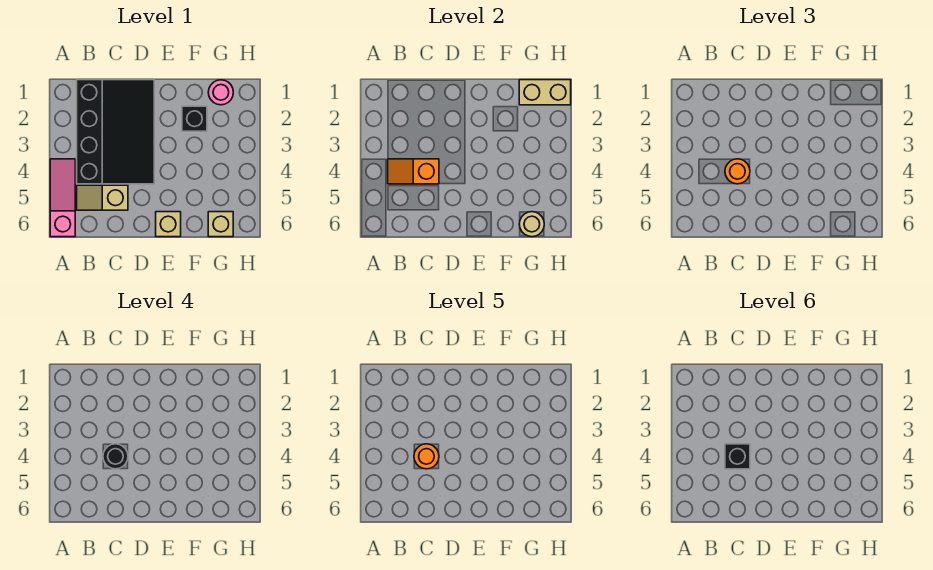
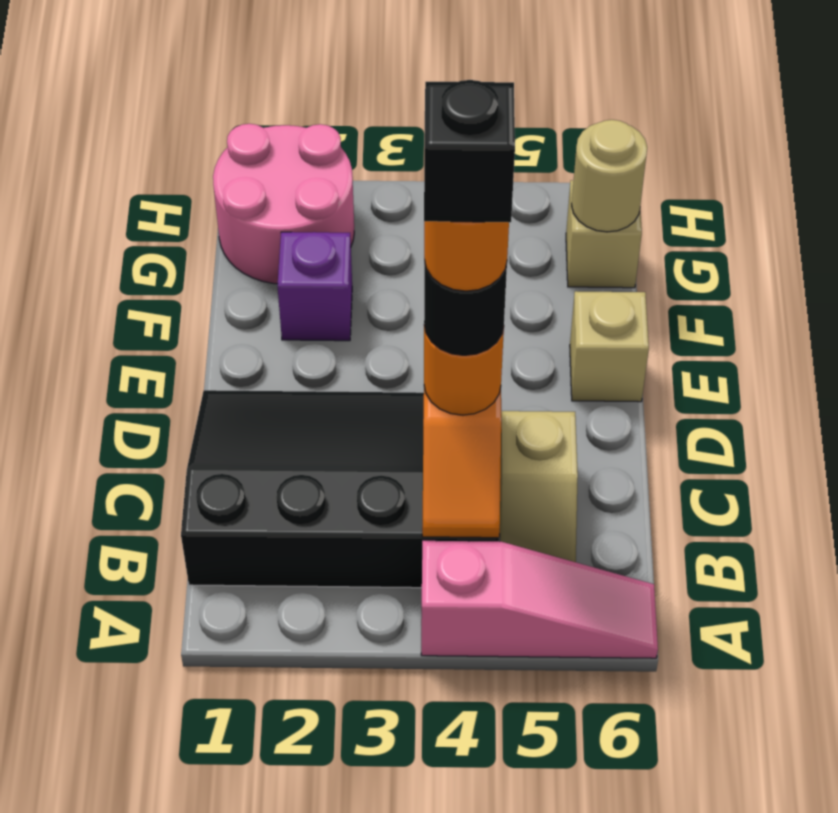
pink slope A4:A6 level 1 top 6 -> pink slope A4:A6 level 1 top 4
black brick F2 level 1 -> purple brick F2 level 1
pink round brick G1 level 1 -> pink round brick G1:H2 level 1
tan brick G1:H1 level 2 -> none

